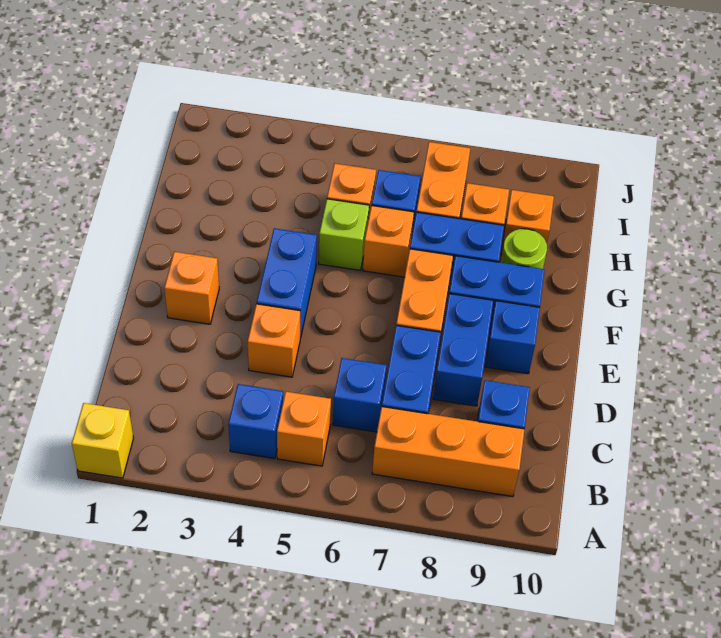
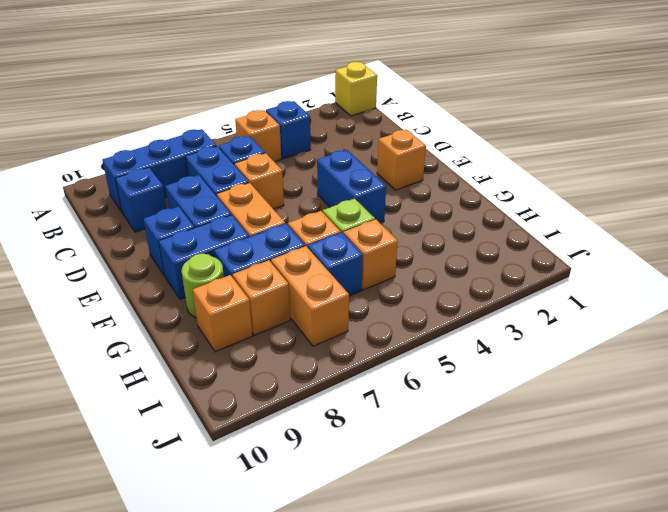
orange brick B7:B9 level 1 -> blue brick B7:B9 level 1
orange brick D4 level 1 -> orange brick D6 level 1

